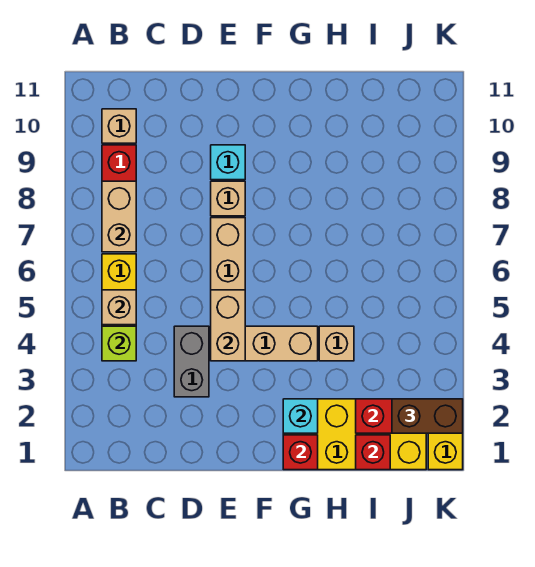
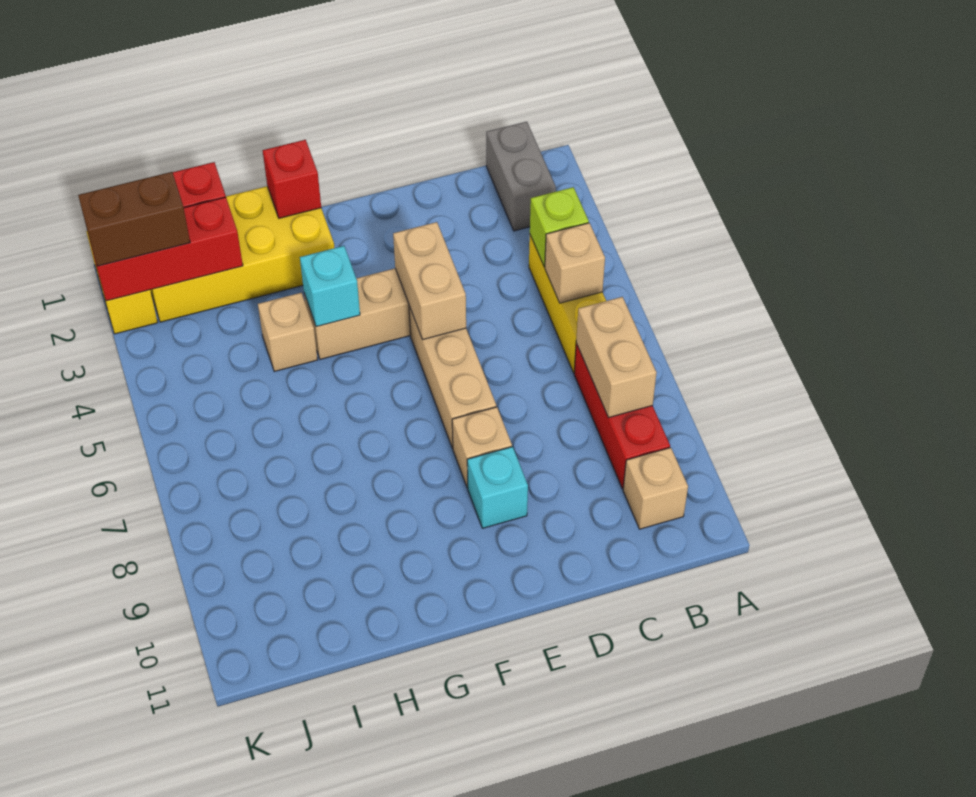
grey brick D3:D4 level 1 -> grey brick B1:B2 level 1
cyan brick G2 level 2 -> cyan brick G4 level 2

